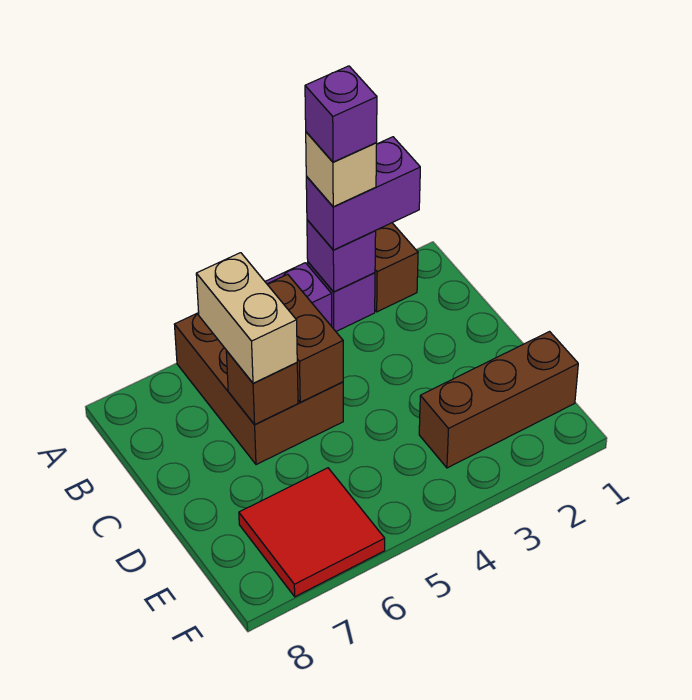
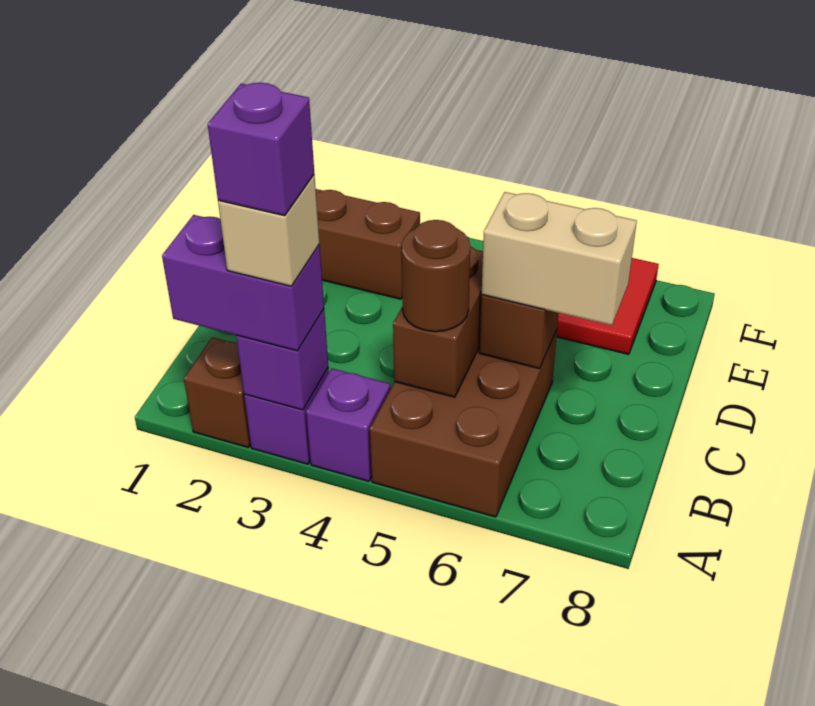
none -> brown round brick B5 level 3
tan brick B6:C6 level 3 -> tan brick C6:C7 level 3

